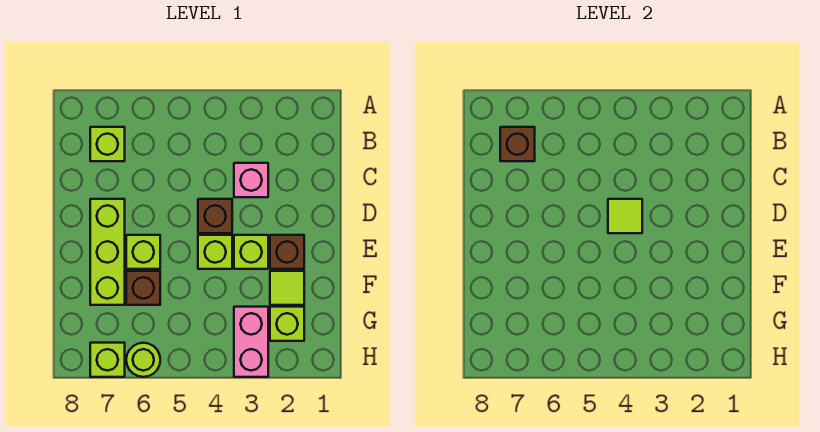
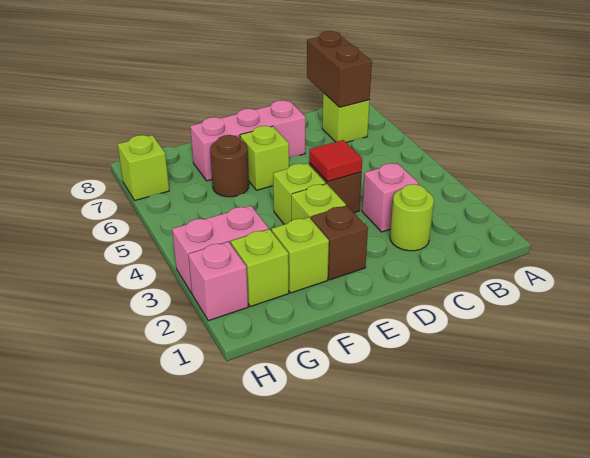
brown brick B7 level 2 -> brown brick B7:B8 level 2
lime tile D4 level 2 -> red tile D4 level 2
lime brick D7:F7 level 1 -> pink brick D7:F7 level 1
lime tile F2 level 1 -> lime brick F2 level 1
brown brick F6 level 1 -> brown round brick F6 level 1
none -> pink brick H2 level 1
lime round brick H6 level 1 -> lime round brick C2 level 1

